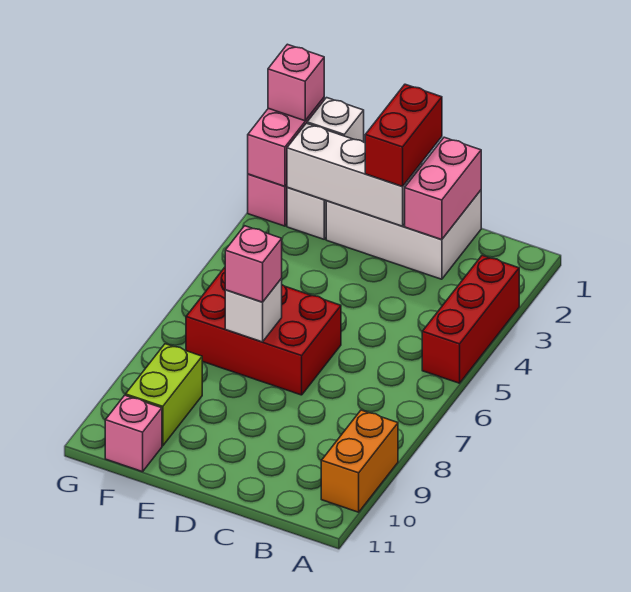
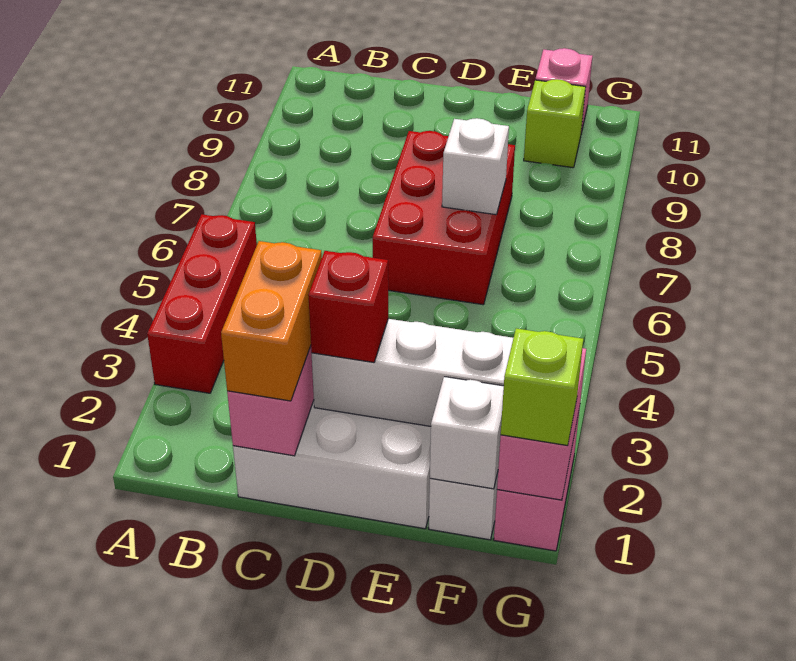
orange brick A9:A10 level 1 -> orange brick C1:C2 level 3
red brick D1:D2 level 3 -> red brick D2 level 3
red brick D6:F7 level 1 -> red brick D6:E8 level 1
pink brick E7 level 3 -> none
lime brick F9:F10 level 1 -> lime brick F10 level 1
pink brick G1 level 3 -> lime brick G1 level 3

